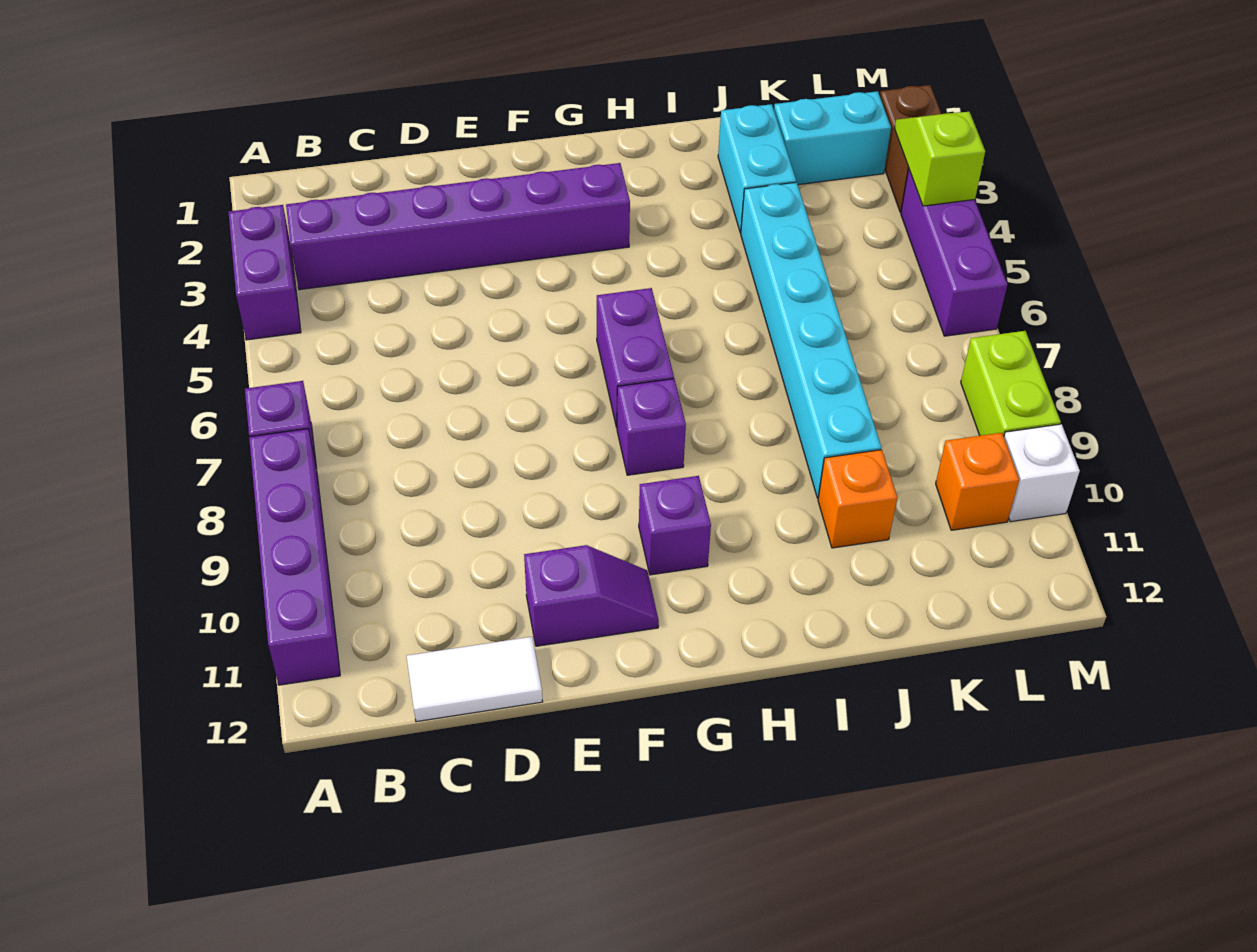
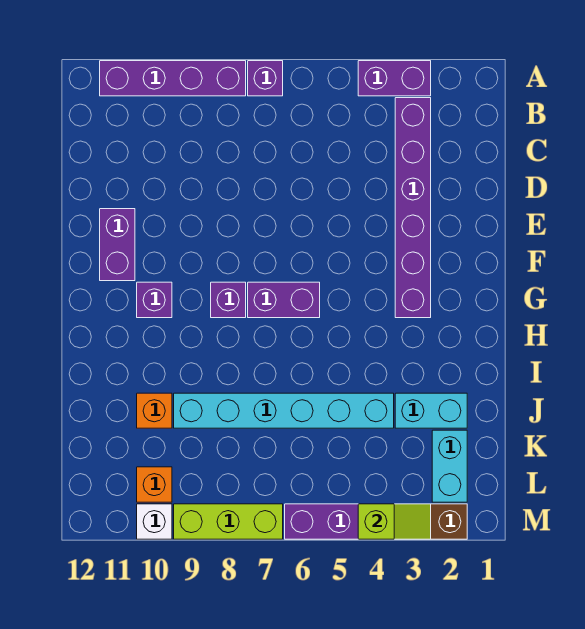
white tile C12:D12 level 1 -> none
purple slope E11:F11 level 1 top E -> purple brick E11:F11 level 1
lime brick M8:M9 level 1 -> lime brick M7:M9 level 1

